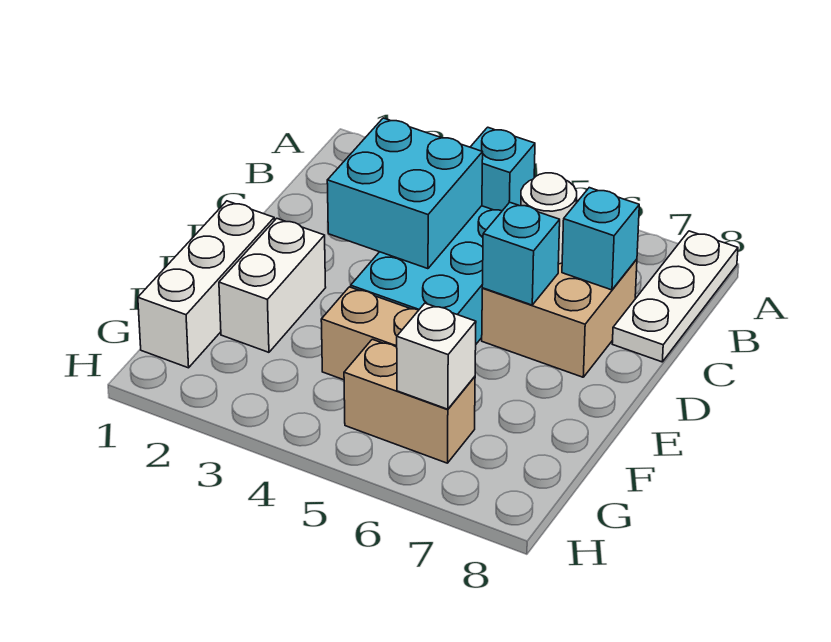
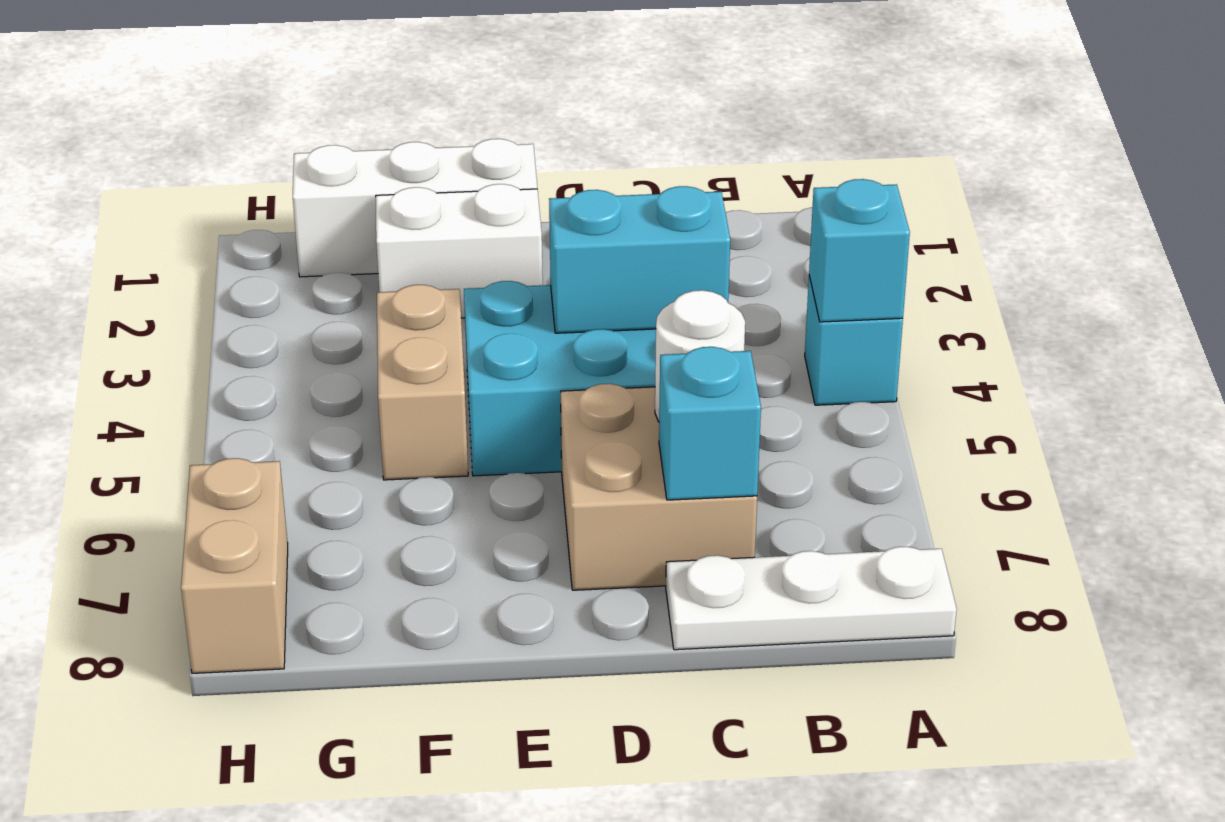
cyan brick C3:D4 level 2 -> cyan brick C4:D4 level 2
cyan brick D6 level 2 -> cyan brick A4 level 2
tan brick G5:G6 level 1 -> tan brick H7:H8 level 1
white brick G6 level 2 -> none

